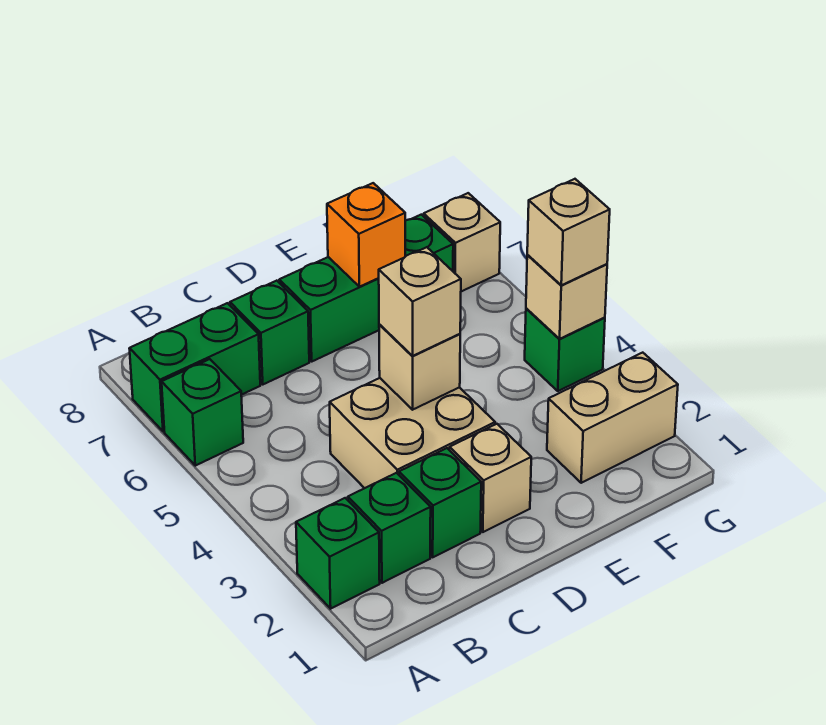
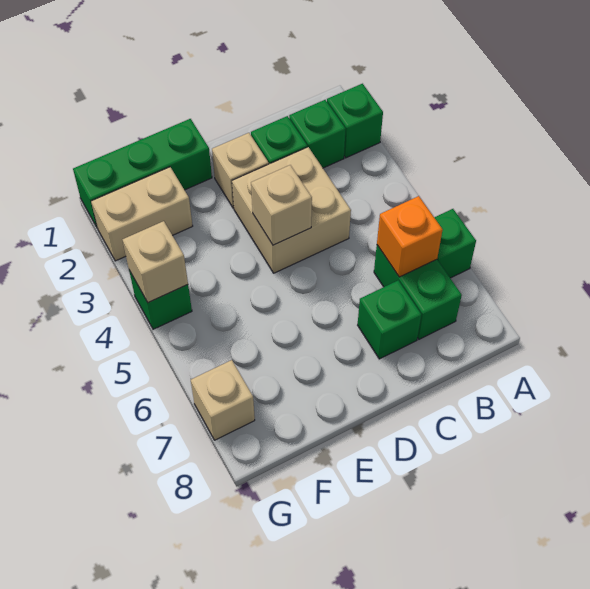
green brick A7:B7 level 1 -> green brick B6:B7 level 1
tan brick D4 level 3 -> none
green brick D7:F7 level 1 -> green brick E1:G1 level 1
orange brick E7 level 2 -> orange brick B6 level 2
tan brick G4 level 3 -> none

